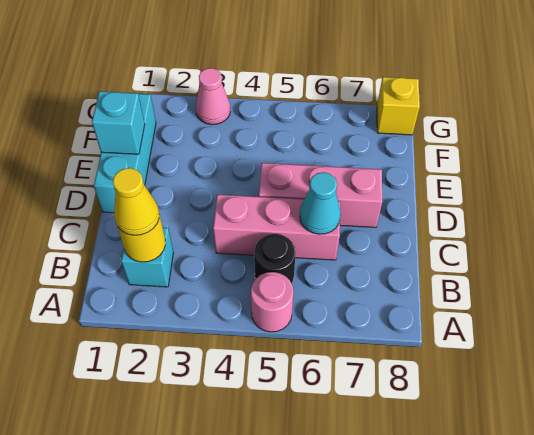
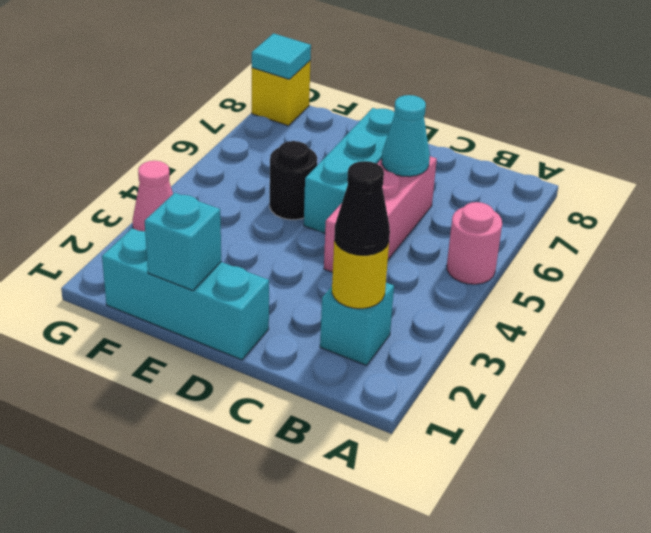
yellow cone B2 level 3 -> black cone B2 level 3
black round brick B5 level 1 -> black round brick E5 level 1
pink brick D5:D7 level 1 -> cyan brick D5:D7 level 1
none -> cyan tile G8 level 2

